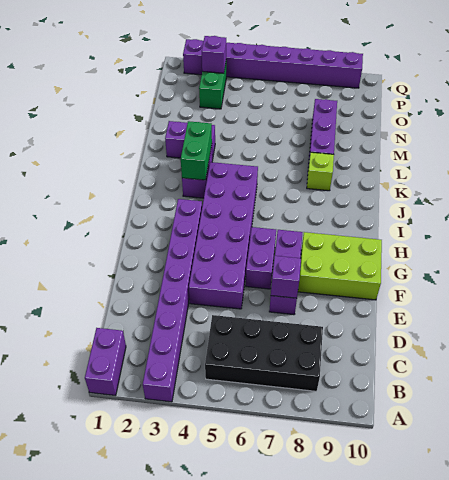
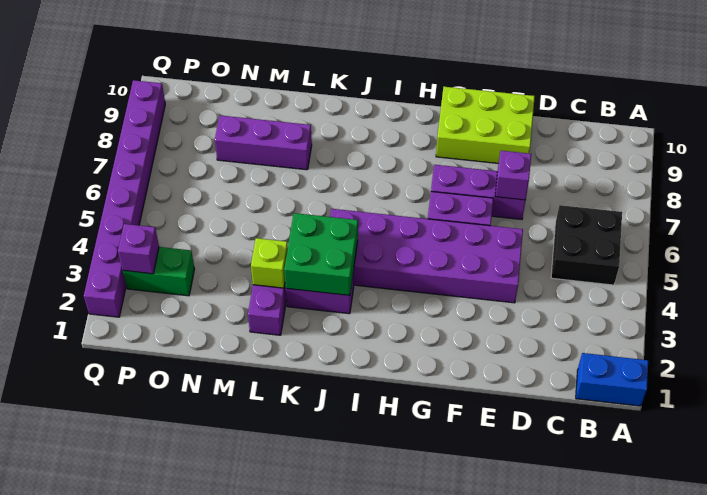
purple brick A1:B1 level 1 -> blue brick A1:B1 level 1
purple brick A3:H3 level 1 -> none
black brick B5:C8 level 1 -> black brick B5:C6 level 1
lime brick F8:G10 level 1 -> lime brick E9:G10 level 1
green brick J3:K3 level 2 -> green brick J3:K4 level 2
lime brick K8 level 1 -> lime brick L3 level 2

